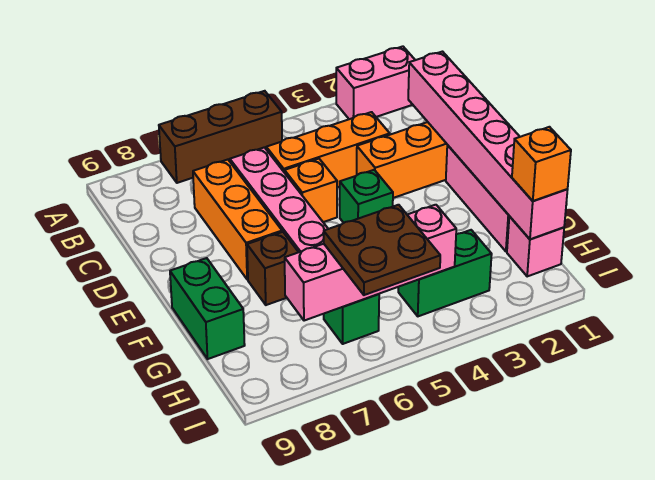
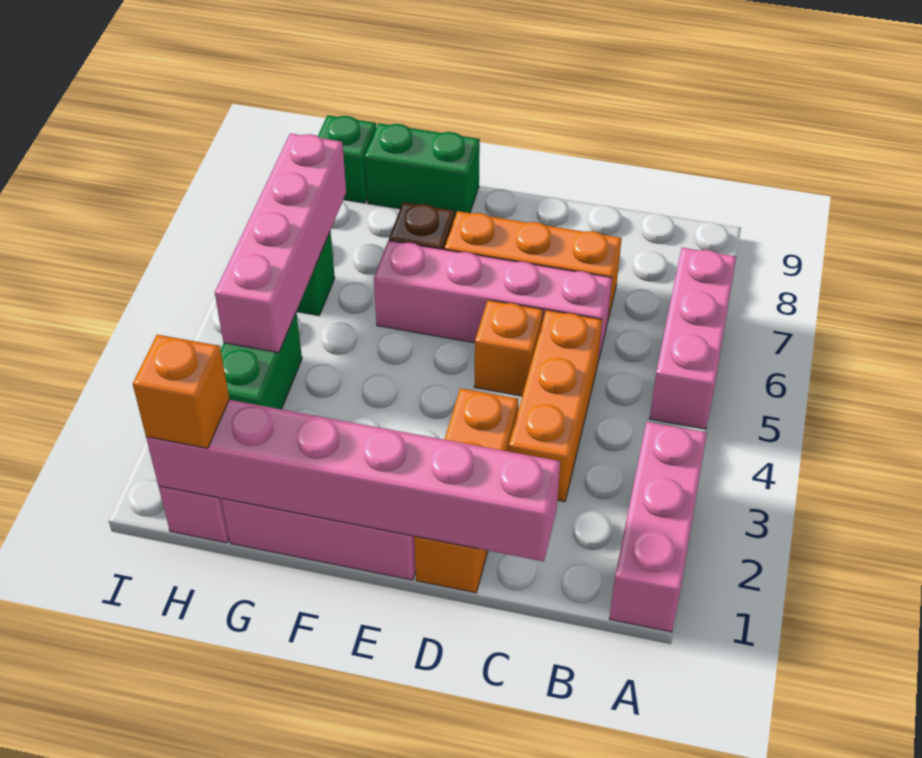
pink brick A1:A2 level 1 -> pink brick A1:A3 level 1
brown brick A5:A7 level 1 -> pink brick A5:A7 level 1
green brick E4 level 1 -> green brick H9 level 1
brown plate H5:I6 level 3 -> none

